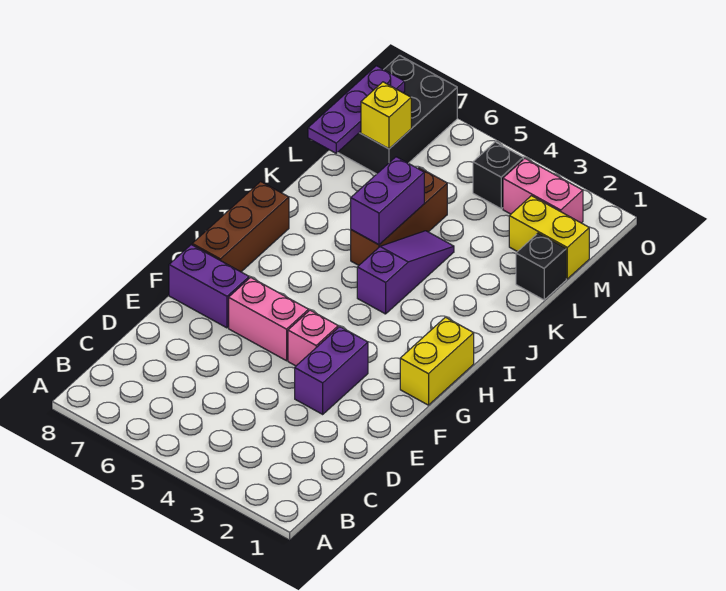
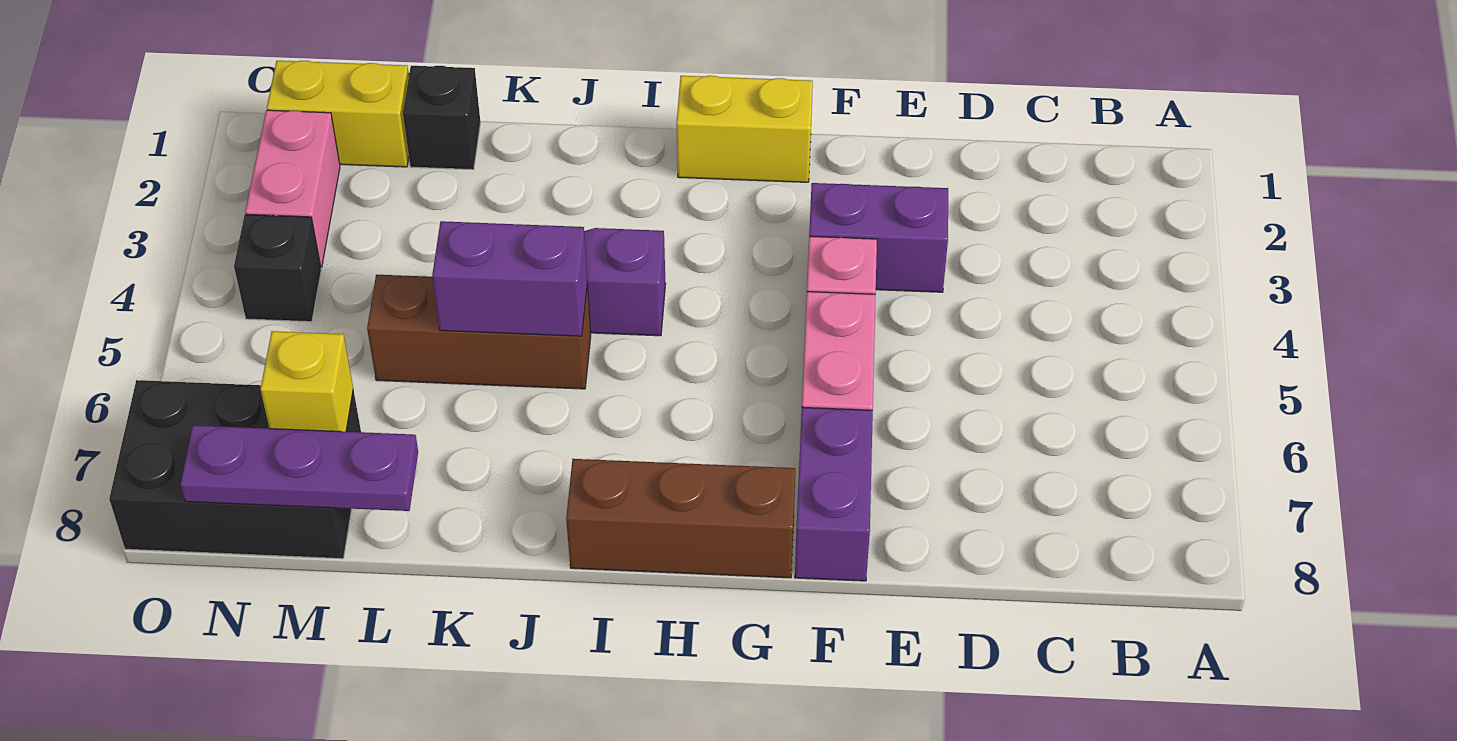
yellow brick M1:M2 level 1 -> yellow brick M1:N1 level 1

